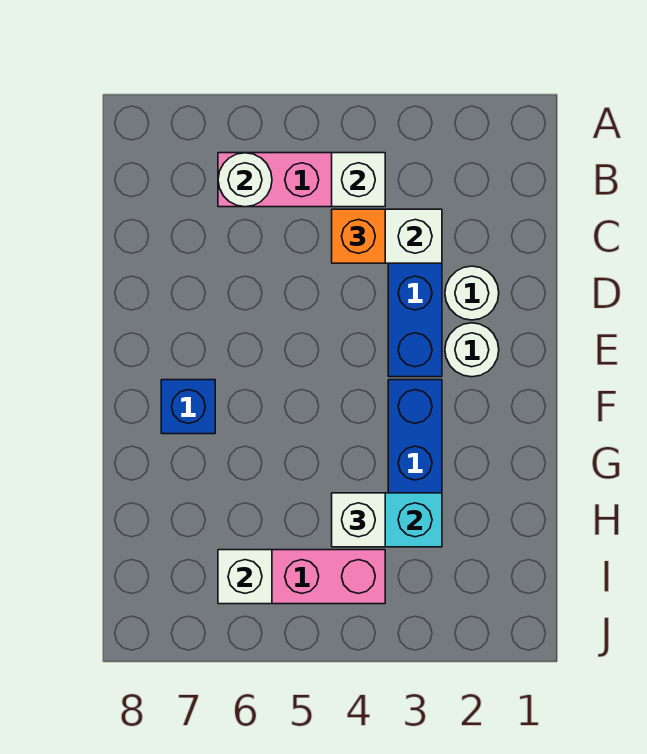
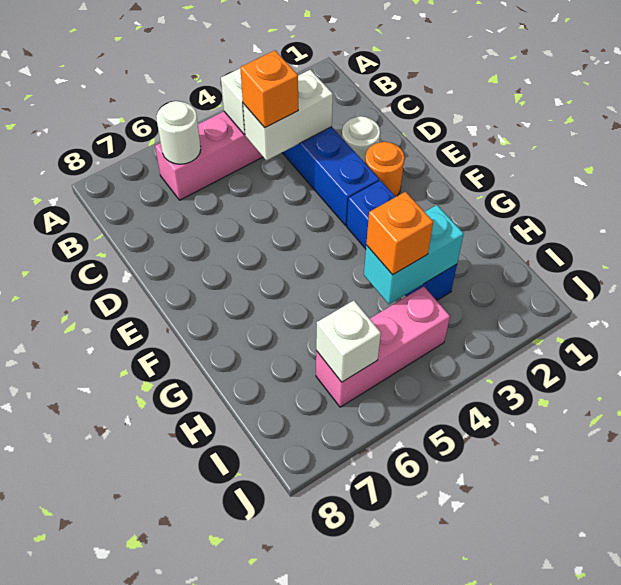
white round brick E2 level 1 -> orange round brick E2 level 1
blue brick F7 level 1 -> none
white brick H4 level 3 -> orange brick H4 level 3

